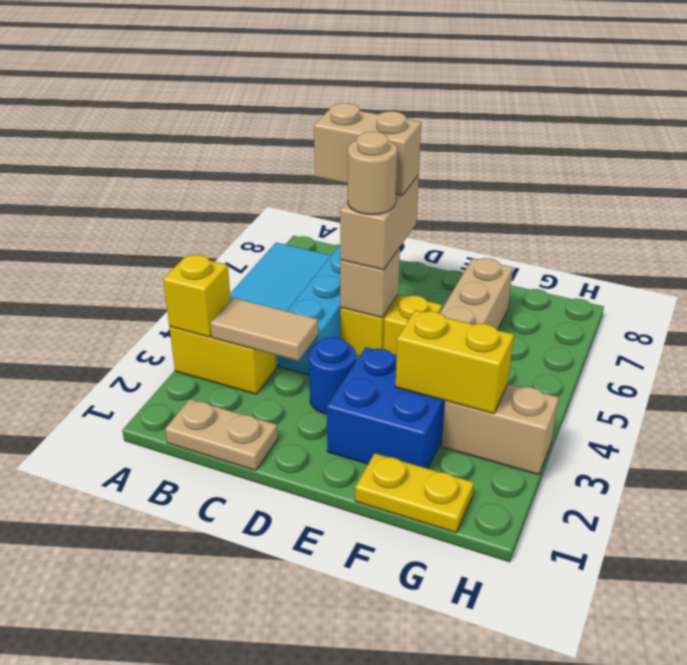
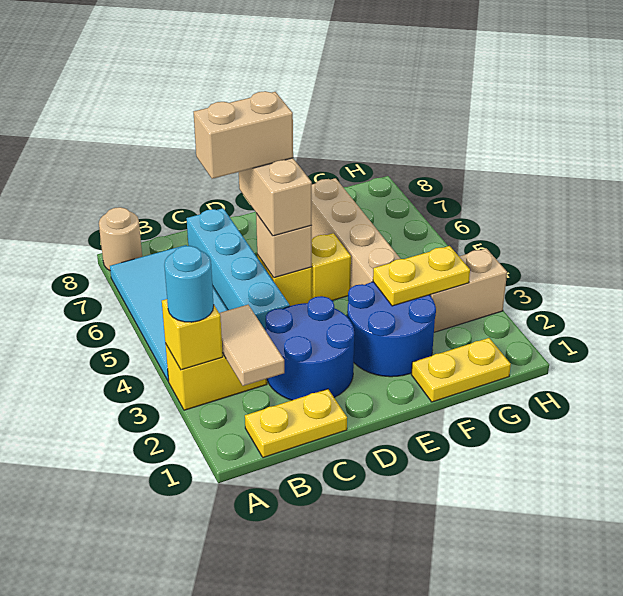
none -> cyan round brick A3 level 3
tan plate B1:C1 level 1 -> yellow plate B1:C1 level 1
tan tile B3:C3 level 2 -> tan tile B2:B3 level 2
blue round brick D3 level 1 -> blue round brick C2:D3 level 1
tan round brick D5 level 4 -> tan round brick A8 level 1
blue brick E2:F3 level 1 -> blue round brick E2:F3 level 1
yellow brick F3:G3 level 2 -> yellow plate F3:G3 level 2

